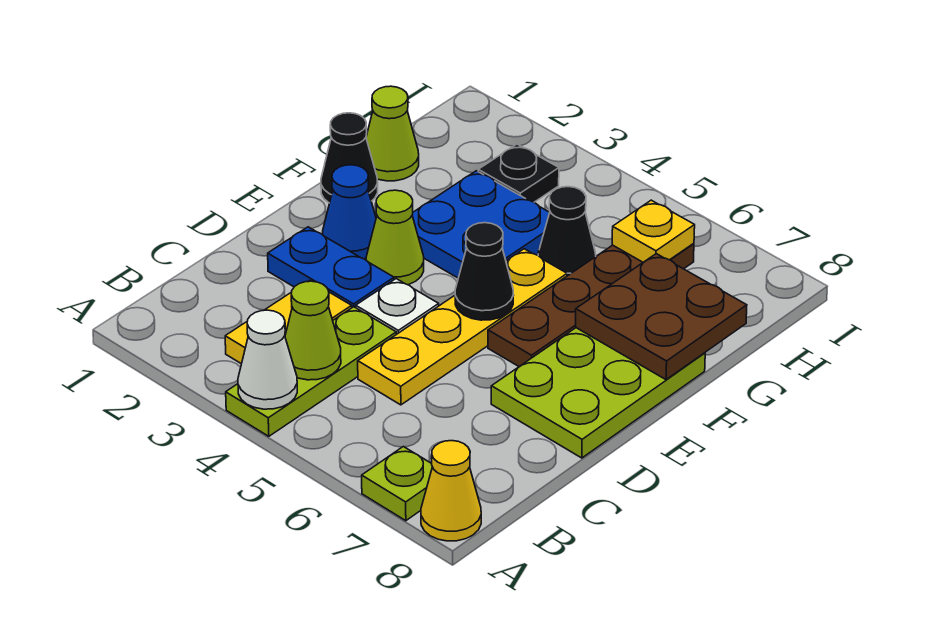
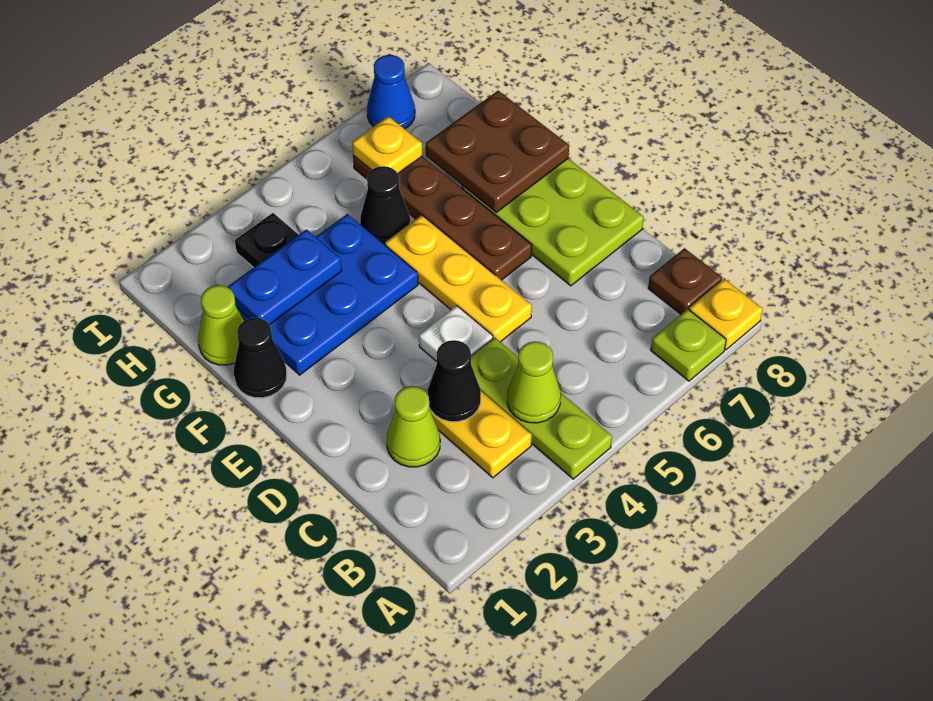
white cone A4 level 2 -> none
yellow cone A8 level 1 -> yellow plate A8 level 1
none -> brown plate B8 level 1
yellow plate C5:F5 level 1 -> yellow plate D5:F5 level 1
blue plate D2:D3 level 1 -> blue plate G2:G3 level 2
blue cone E2 level 1 -> blue cone I7 level 1
lime cone E3 level 1 -> lime cone C2 level 1
black cone E5 level 2 -> black cone C3 level 2
blue plate F3:G4 level 1 -> blue plate F2:G4 level 1

